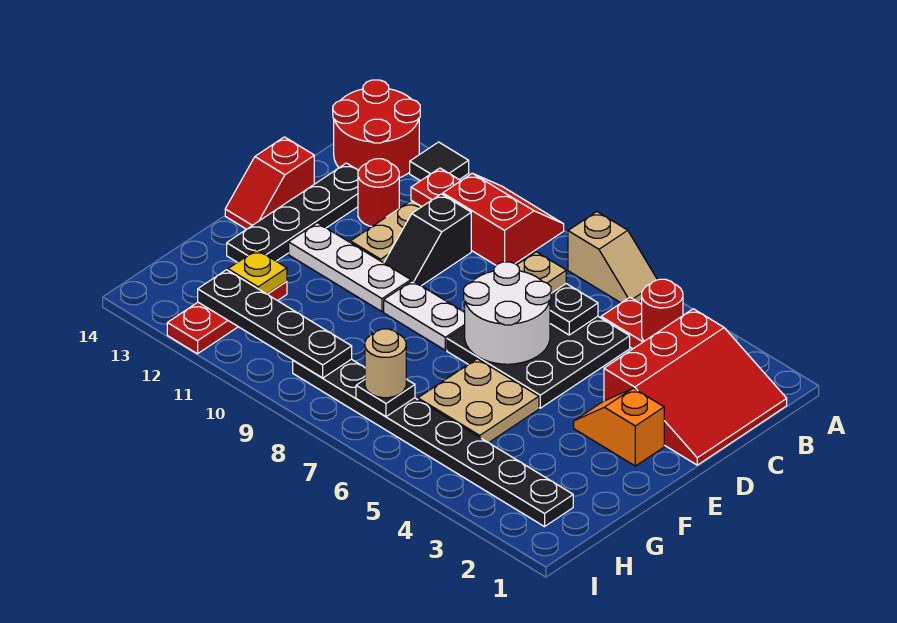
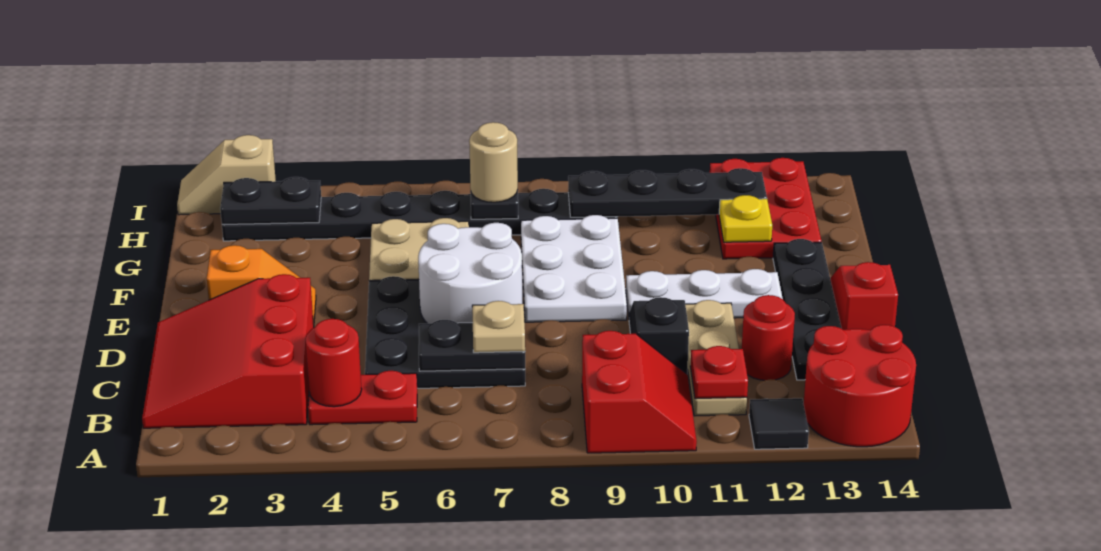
tan slope A6:A7 level 1 top 7 -> tan slope I1:I2 level 1 top 2
red slope A9:B10 level 1 top B -> red slope A9:B10 level 1 top 9
white plate E8:E9 level 1 -> white plate E8:G9 level 1
red plate G12:I12 level 1 -> red plate G12:I13 level 1
none -> black plate H2:H3 level 2

